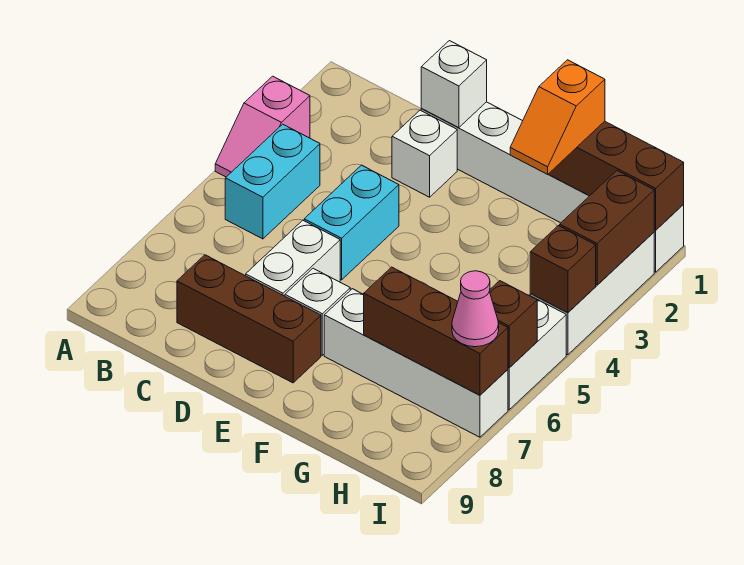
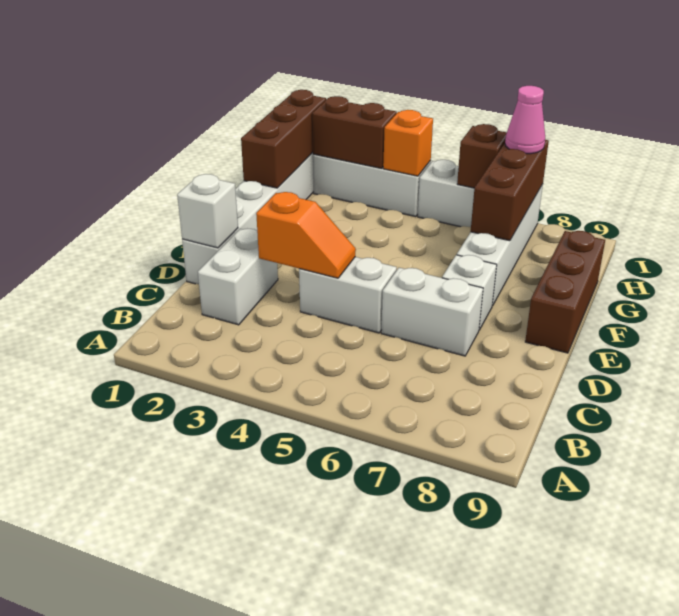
pink slope A3:A4 level 1 top 3 -> none
cyan brick B4:B5 level 1 -> none
brown brick C8:E8 level 1 -> brown brick E9:G9 level 1
white brick D2 level 1 -> white brick C2:D2 level 1
cyan brick D4:D5 level 1 -> white brick D4:D5 level 1
orange slope G1:G2 level 3 top 1 -> orange slope D3:D4 level 2 top 3
brown brick I4 level 2 -> orange brick I4 level 2

